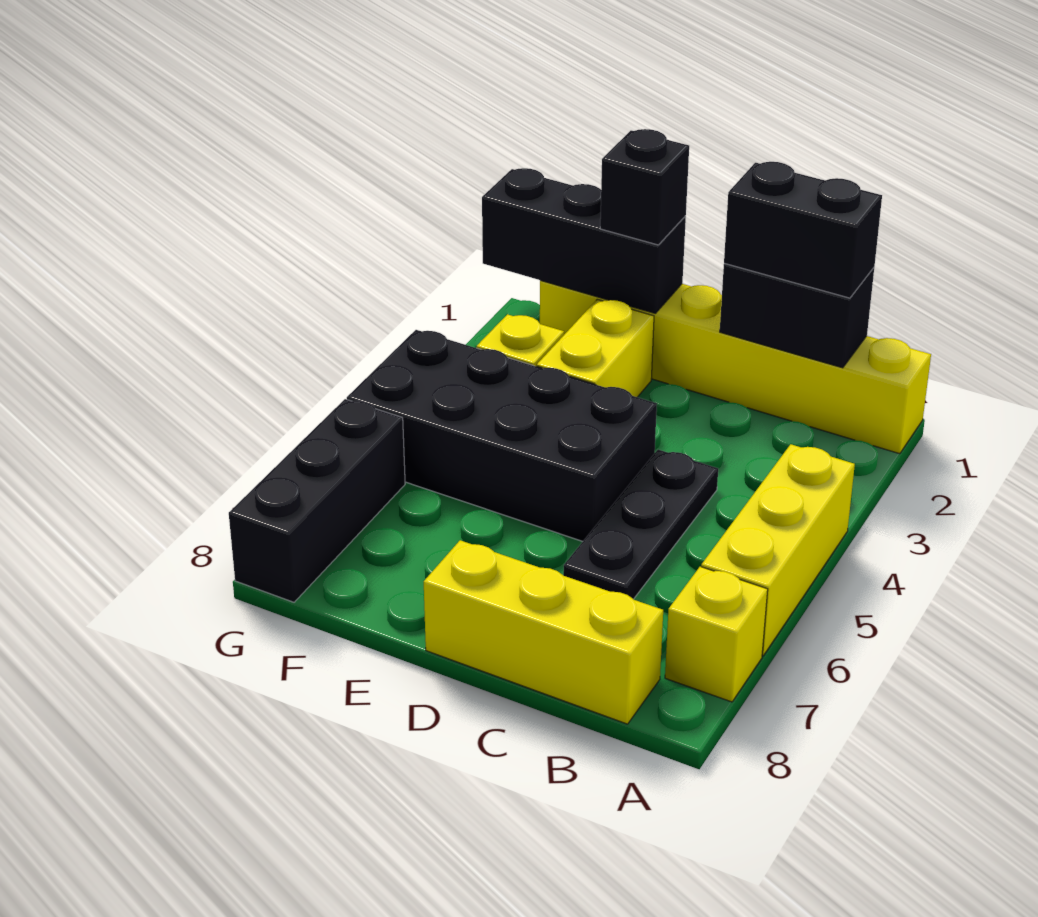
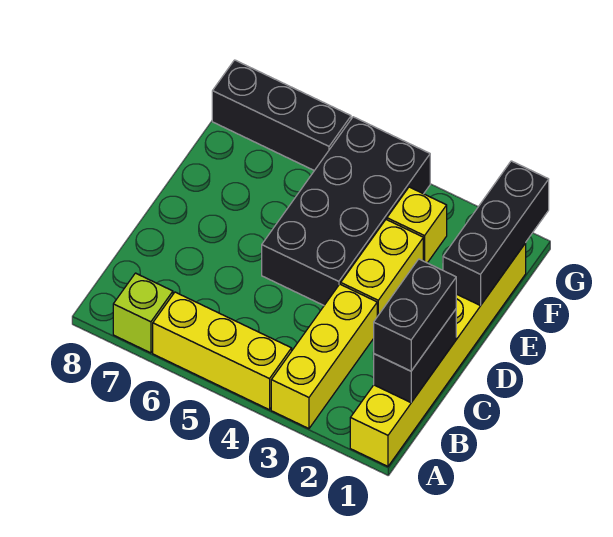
yellow brick A7 level 1 -> lime brick A7 level 1
yellow brick B8:D8 level 1 -> yellow brick A3:C3 level 1
black plate C4:C6 level 1 -> none
black brick E1 level 3 -> none
yellow brick E2:E3 level 1 -> yellow brick D3:E3 level 1

